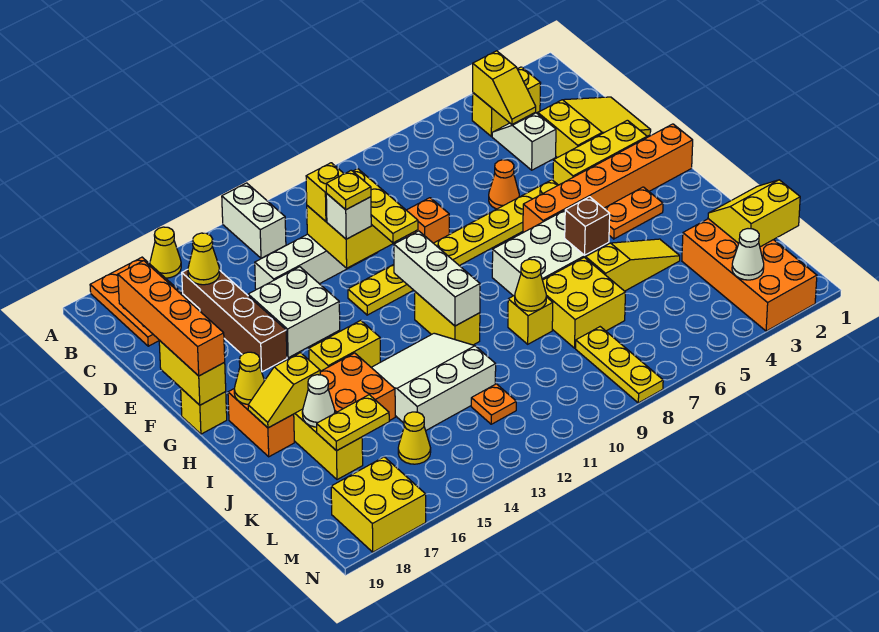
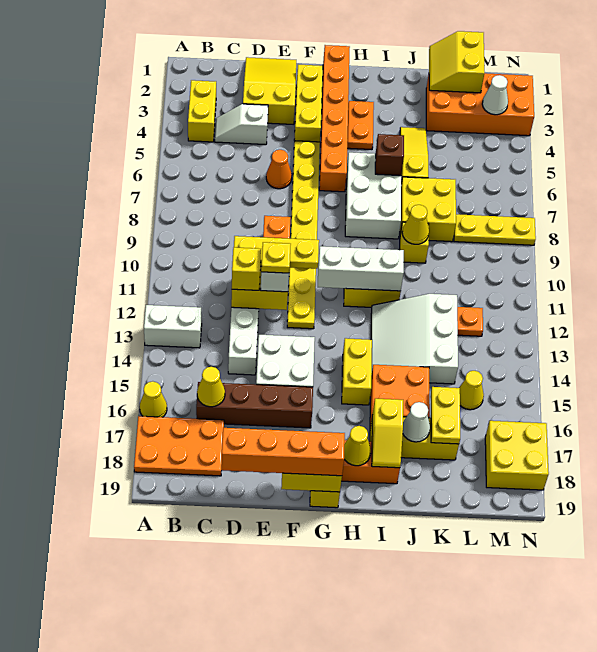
yellow slope B4:C4 level 2 top B -> none

